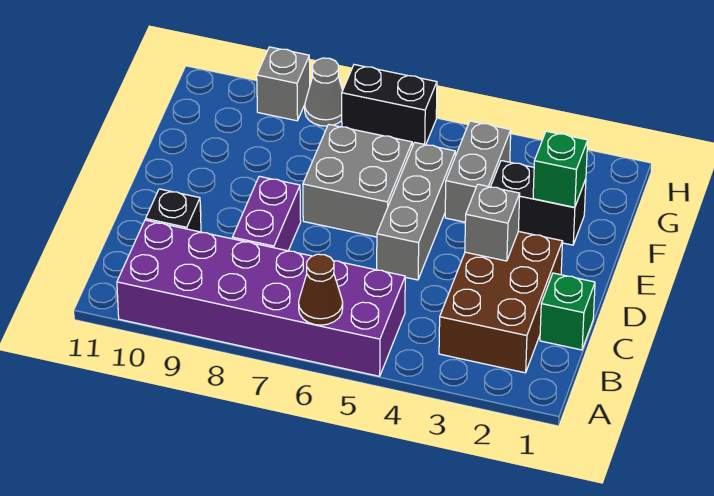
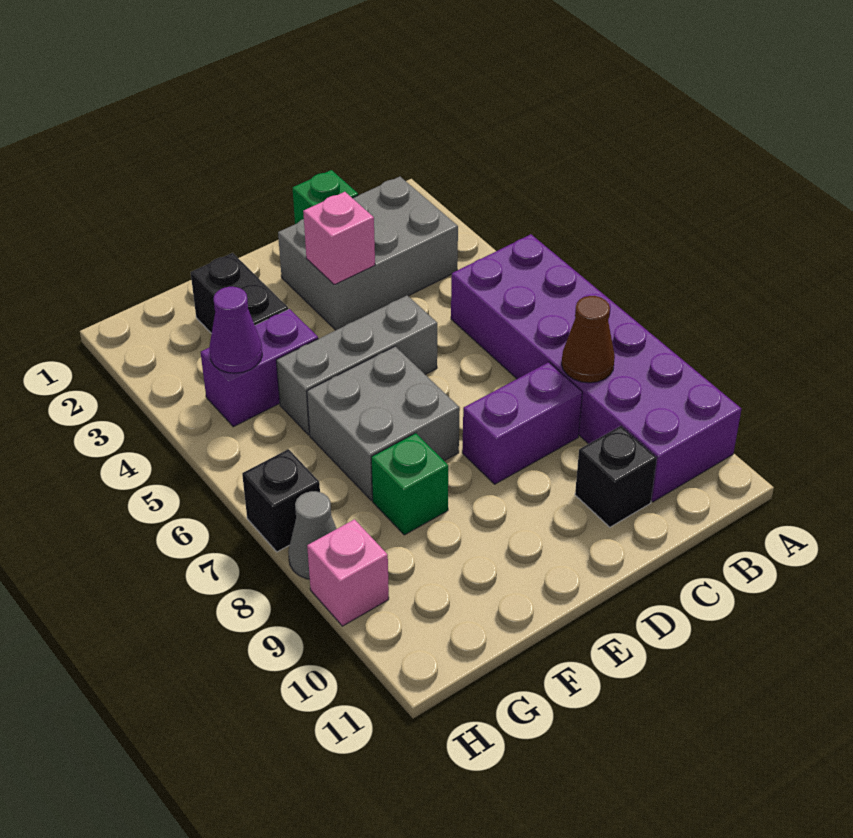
brown cone A6 level 2 -> brown cone B8 level 2
brown brick B2:D3 level 1 -> grey brick B2:D3 level 1
grey brick D3 level 2 -> pink brick D3 level 2
green brick F2 level 2 -> green brick F8 level 1
grey brick F4:G4 level 1 -> purple brick F4:G4 level 1
none -> purple cone G4 level 2
black brick H6:H7 level 1 -> black brick H7 level 1
grey brick H9 level 1 -> pink brick H9 level 1

